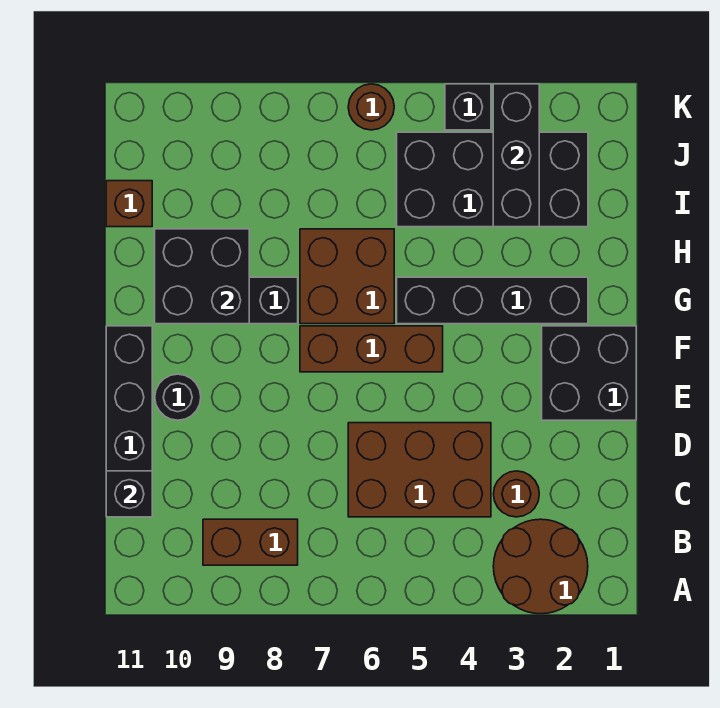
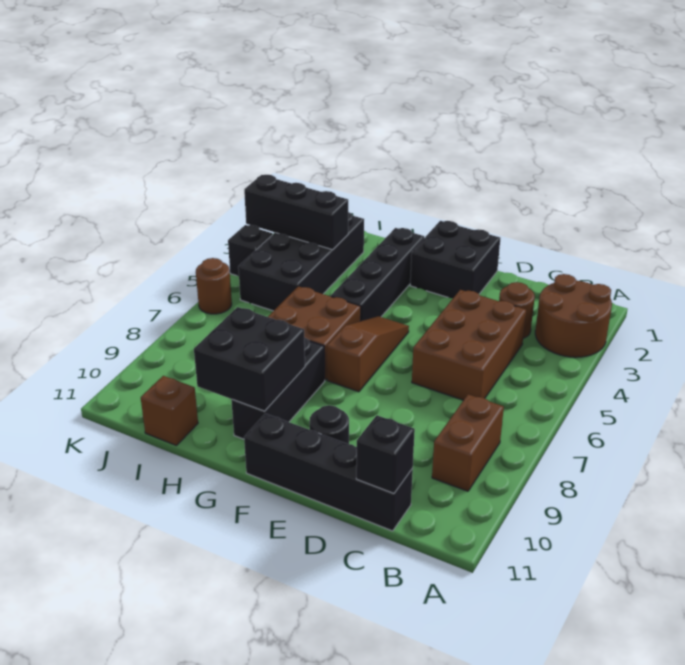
brown brick F5:F7 level 1 -> brown slope F5:F7 level 1 top 7

